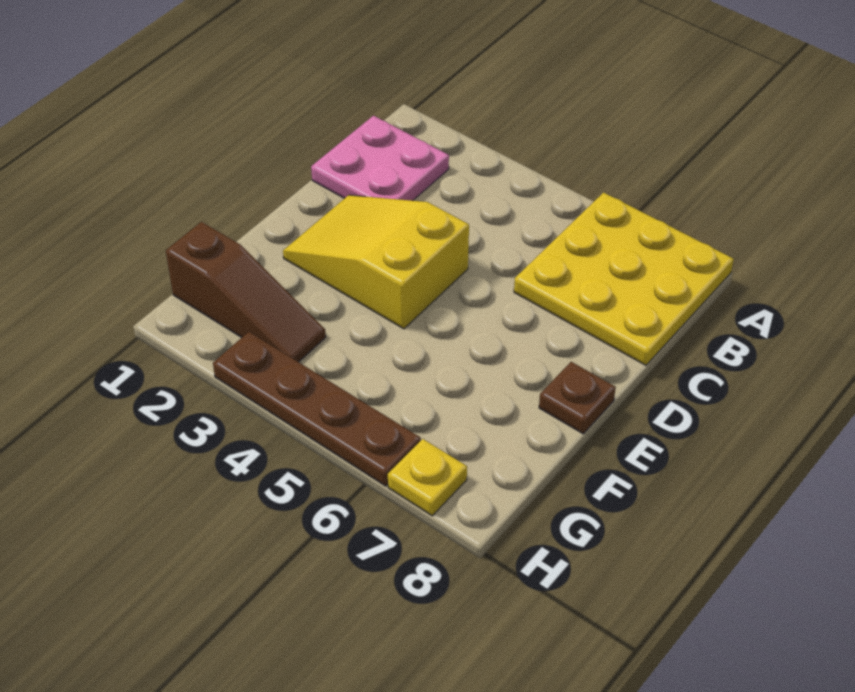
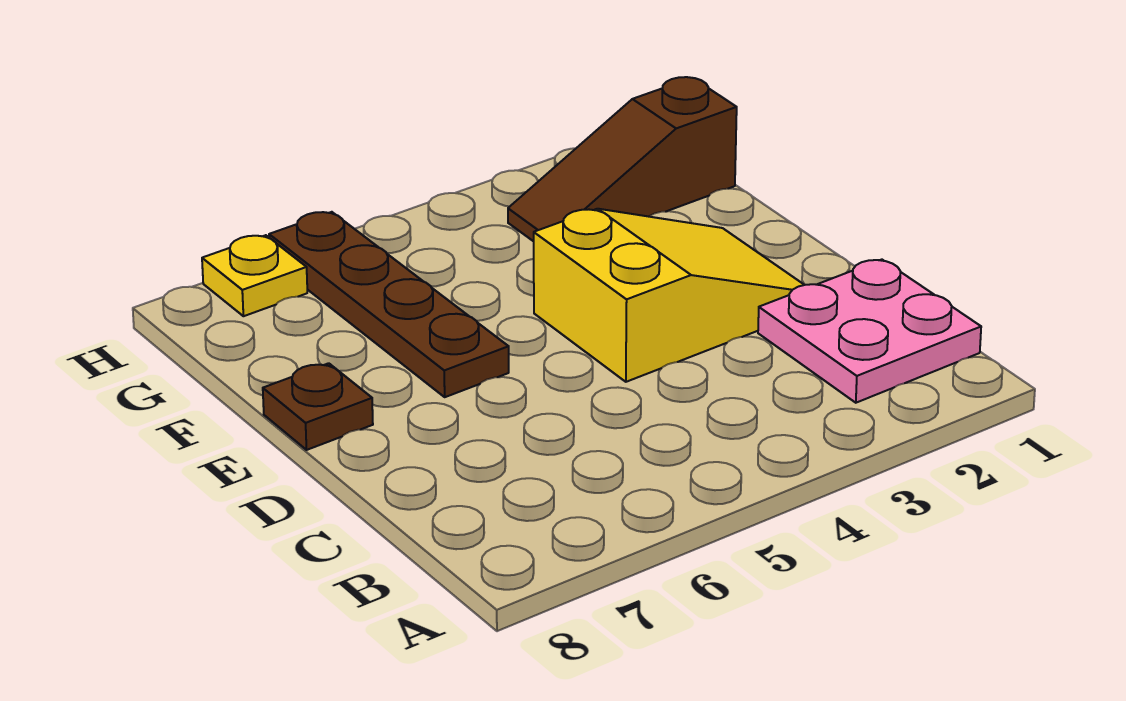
yellow plate A6:C8 level 1 -> none
brown plate H3:H6 level 1 -> brown plate E6:H6 level 1

